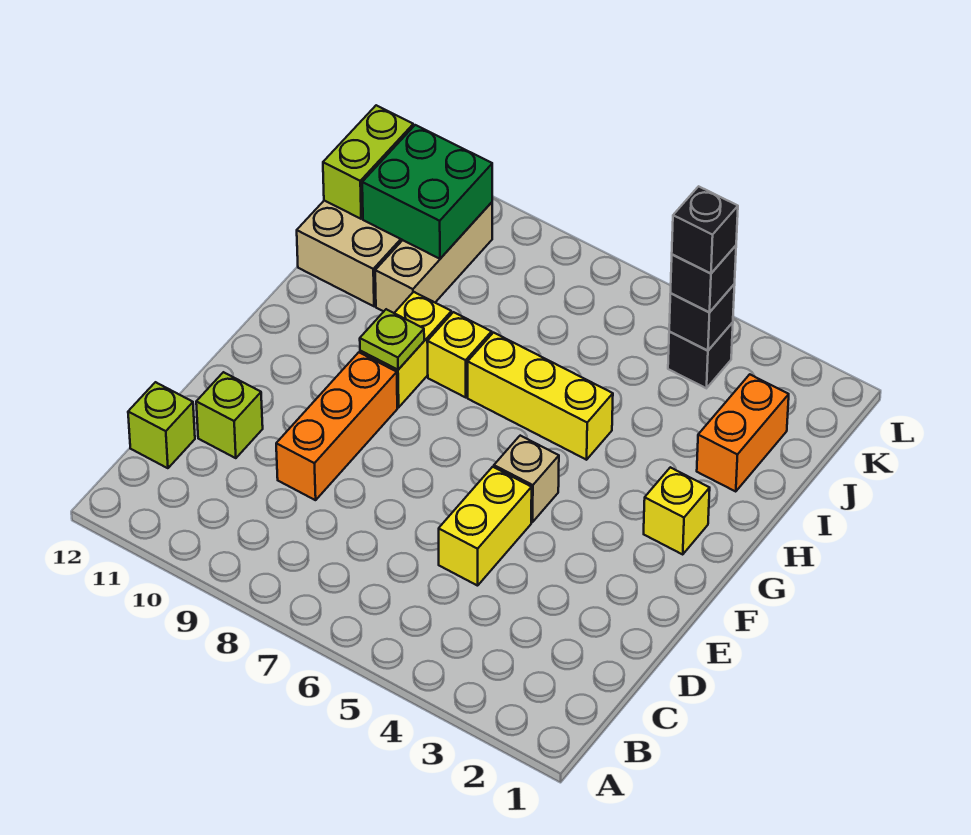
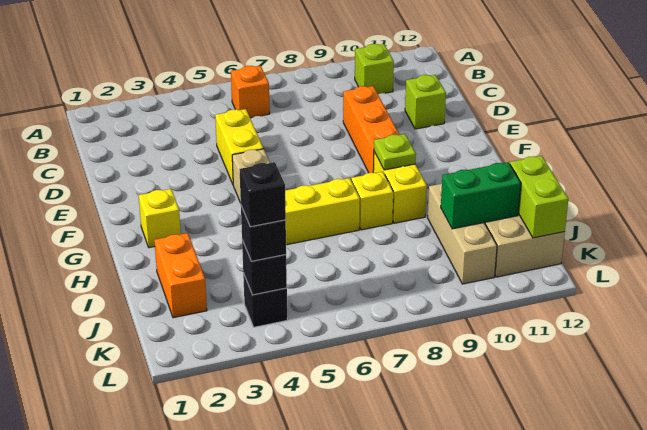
none -> orange brick B6 level 1
lime brick C12 level 1 -> lime brick B10 level 1
green brick J10:K11 level 2 -> green brick J10:J11 level 2

